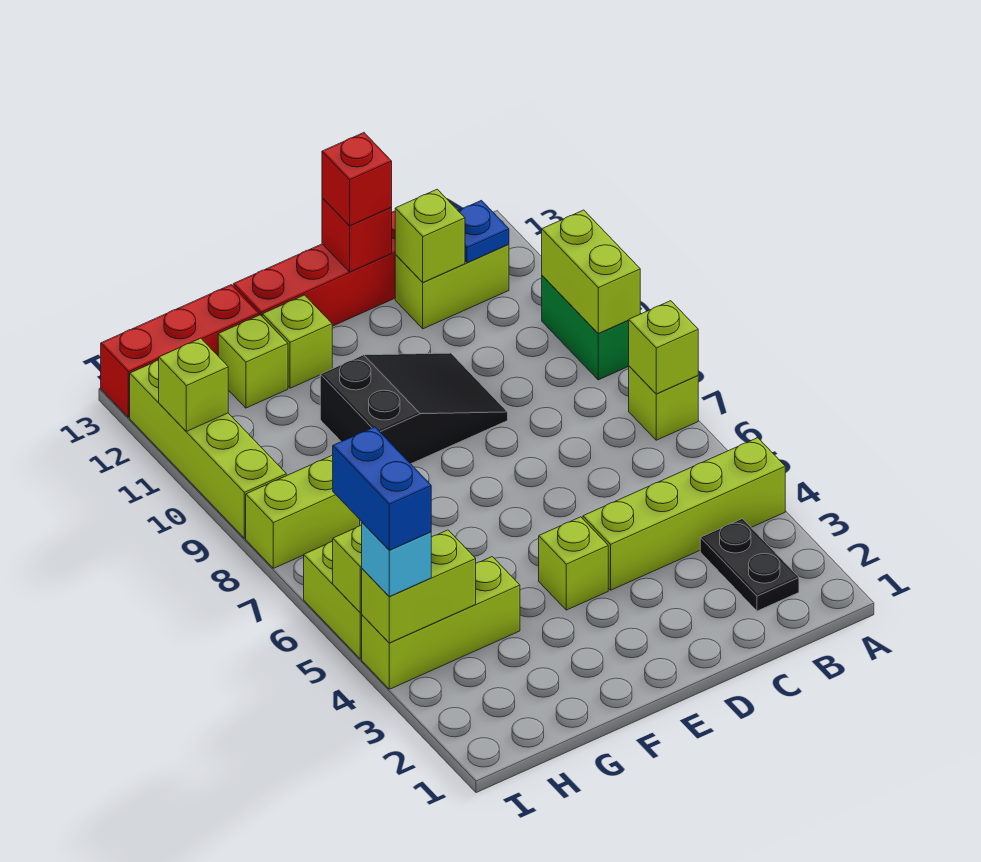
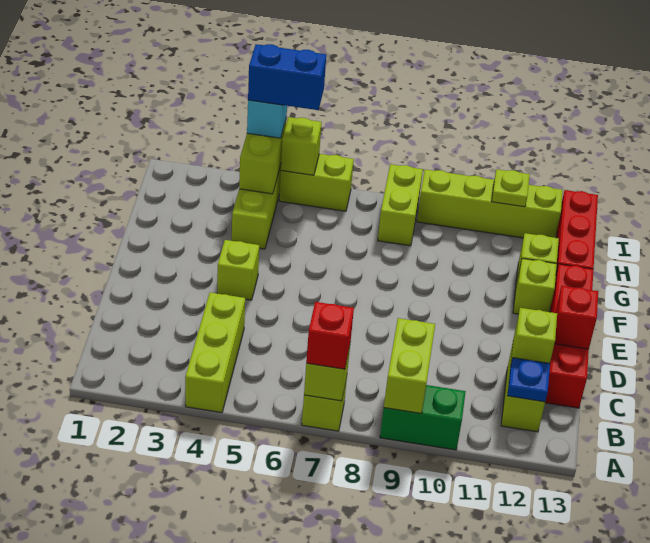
lime brick A4:D4 level 1 -> lime brick A4:C4 level 1
lime brick A9:A10 level 2 -> lime brick A9:B9 level 2
black plate B2:B3 level 1 -> none
black slope D9:F10 level 1 top F -> none
red brick D13 level 3 -> red brick A7 level 3
lime brick I11 level 2 -> lime plate I11 level 2

